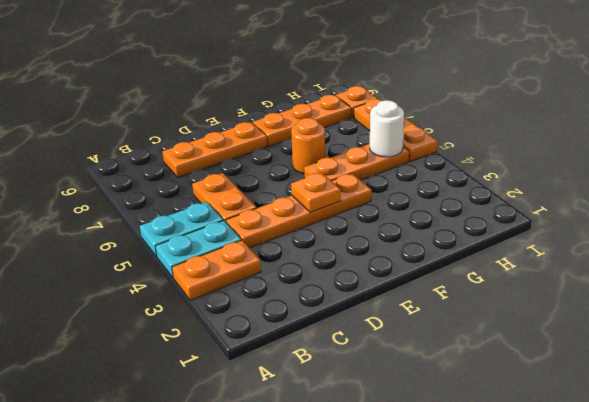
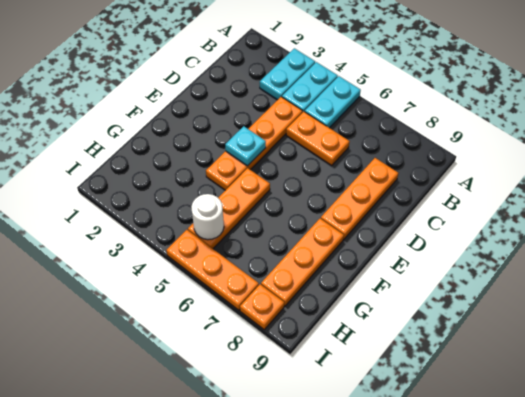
orange plate A3:B3 level 1 -> cyan plate A3:B3 level 1
orange plate E4 level 2 -> cyan plate E4 level 2
orange round brick F6 level 1 -> none

